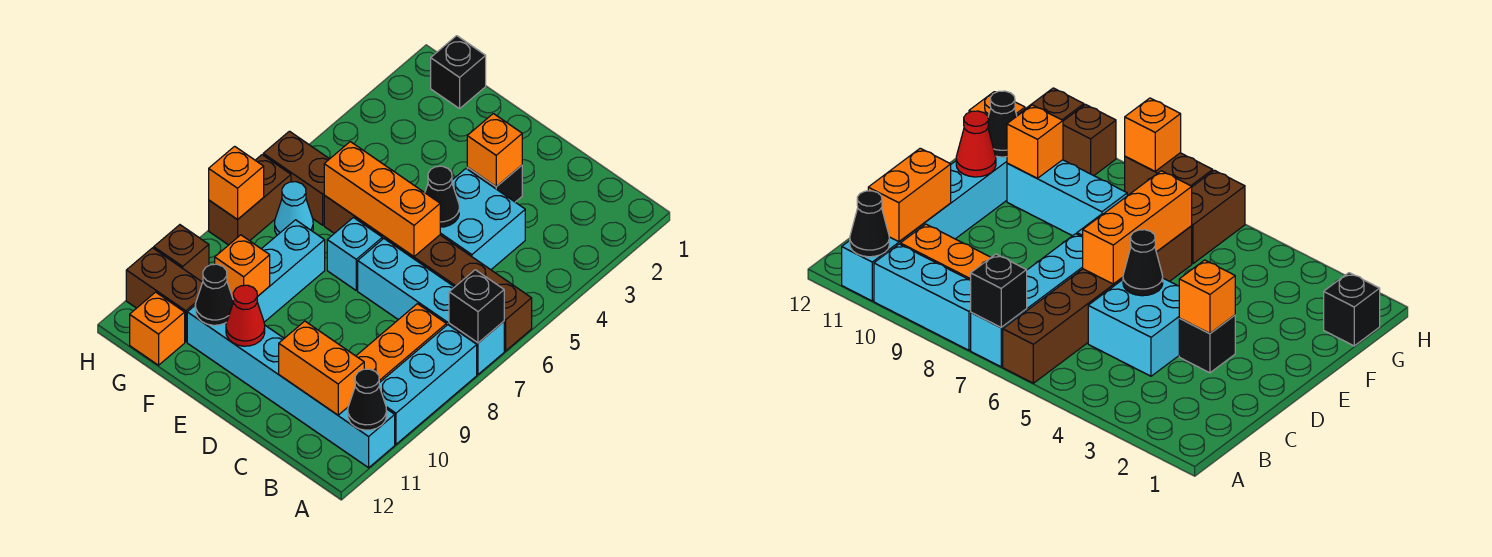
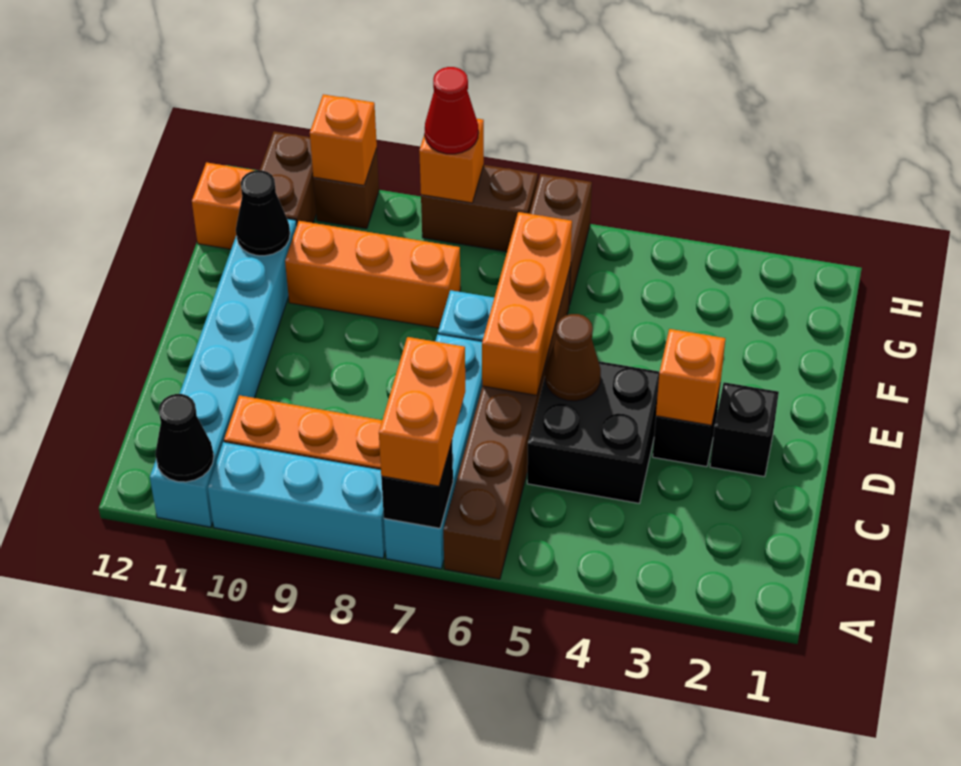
orange brick B11:C11 level 2 -> orange brick A7:B7 level 3
cyan brick C4:D5 level 1 -> black brick C4:D5 level 1
black cone D5 level 2 -> brown cone D5 level 2
red cone E11 level 2 -> red cone H8 level 3
cyan brick F8:F10 level 1 -> orange brick F8:F10 level 1
orange brick F10 level 2 -> orange brick H10 level 2
black brick G1 level 1 -> black brick D2 level 1
cyan cone G7 level 1 -> none

